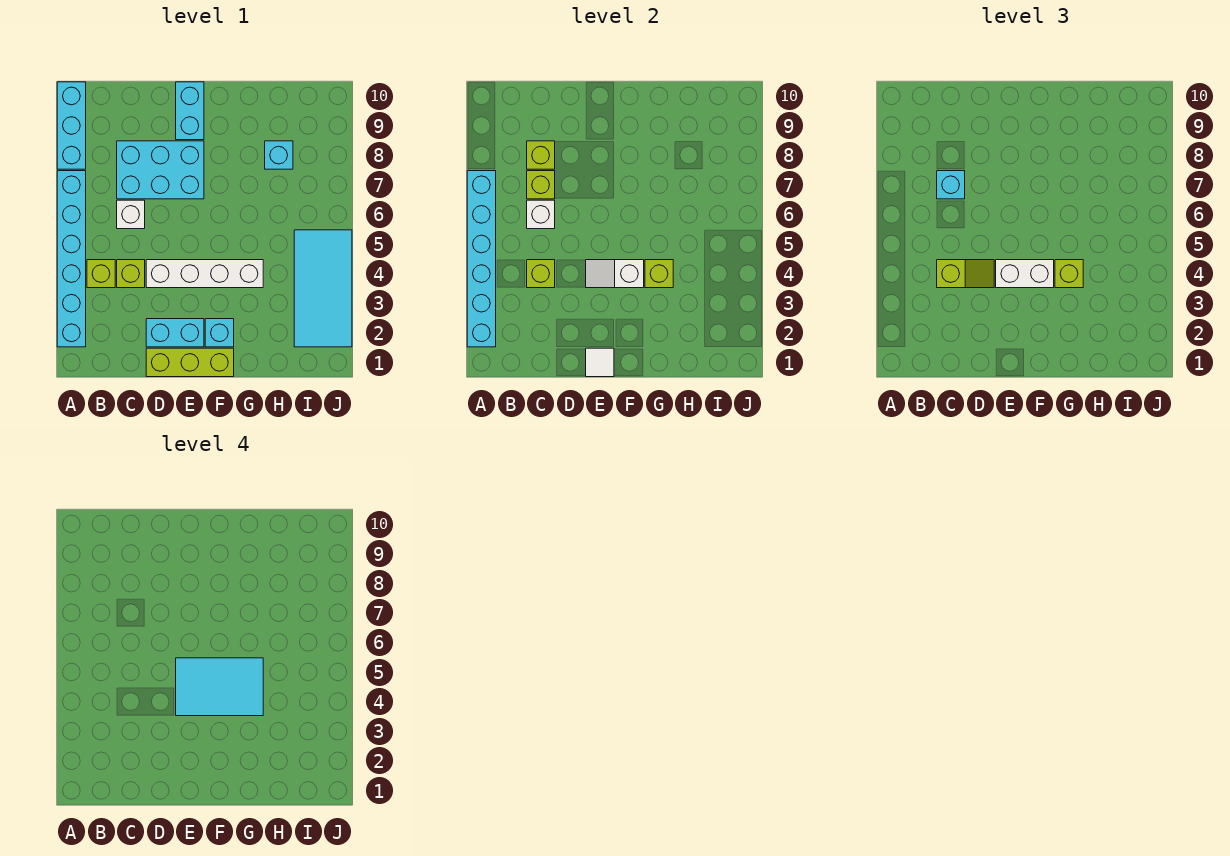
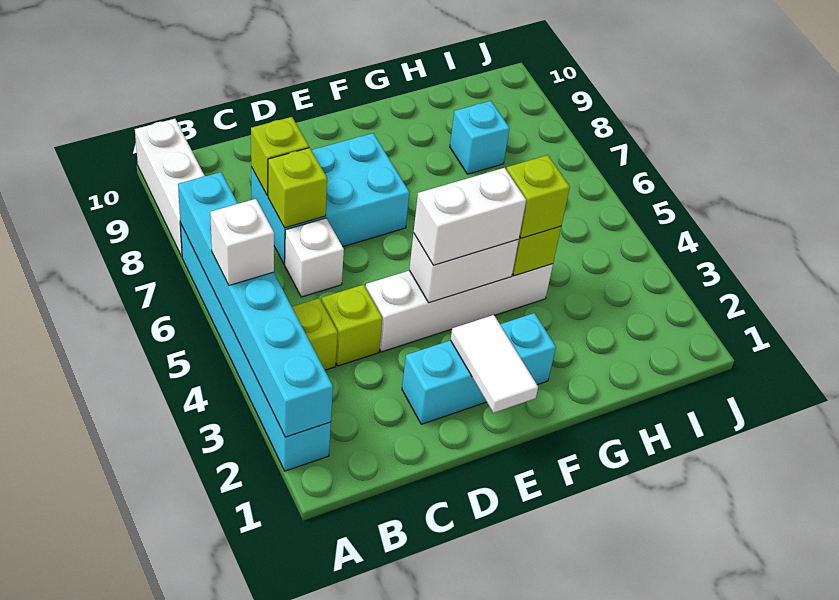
cyan brick A8:A10 level 1 -> white brick A8:A10 level 1
lime brick C4 level 2 -> none
lime slope C4:D4 level 3 top C -> none
white brick C6 level 2 -> white brick A5 level 3
cyan brick C7 level 3 -> none
lime brick D1:F1 level 1 -> none
white tile E1 level 2 -> white tile E1:E2 level 2
white slope E4:F4 level 2 top F -> white brick E4:F4 level 2
cyan tile E4:G5 level 4 -> none
cyan brick E9:E10 level 1 -> none
cyan tile I2:J5 level 1 -> none

